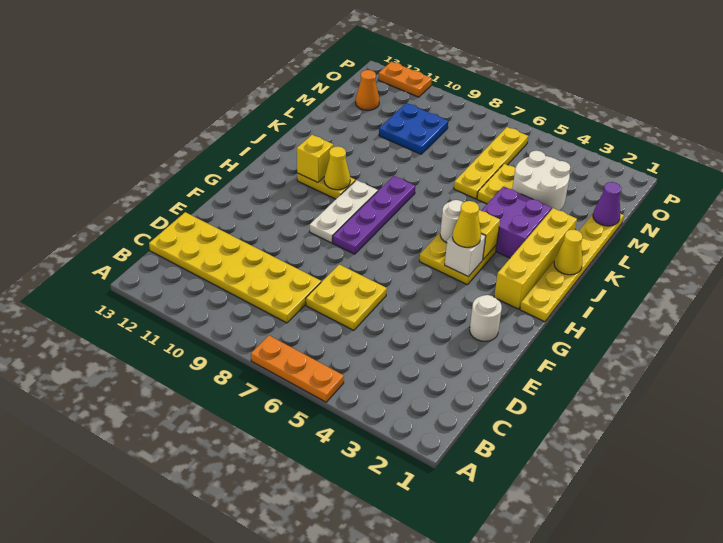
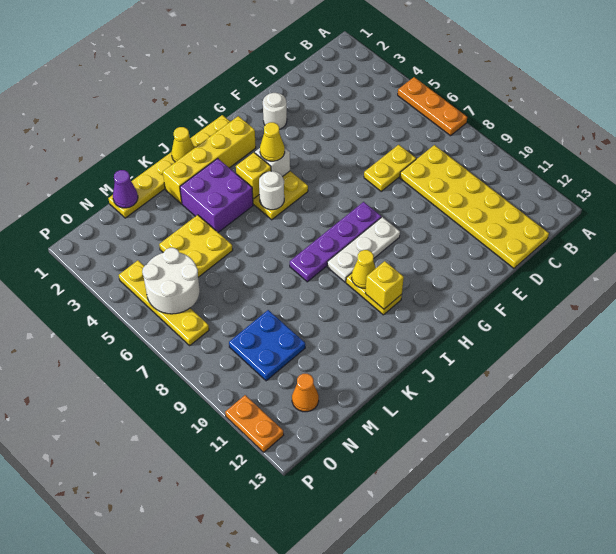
yellow plate D6:E7 level 1 -> yellow plate D7:E7 level 1
white round brick L3:M4 level 2 -> white round brick N5:O6 level 2
yellow plate L6:O6 level 1 -> yellow plate O4:O7 level 1

